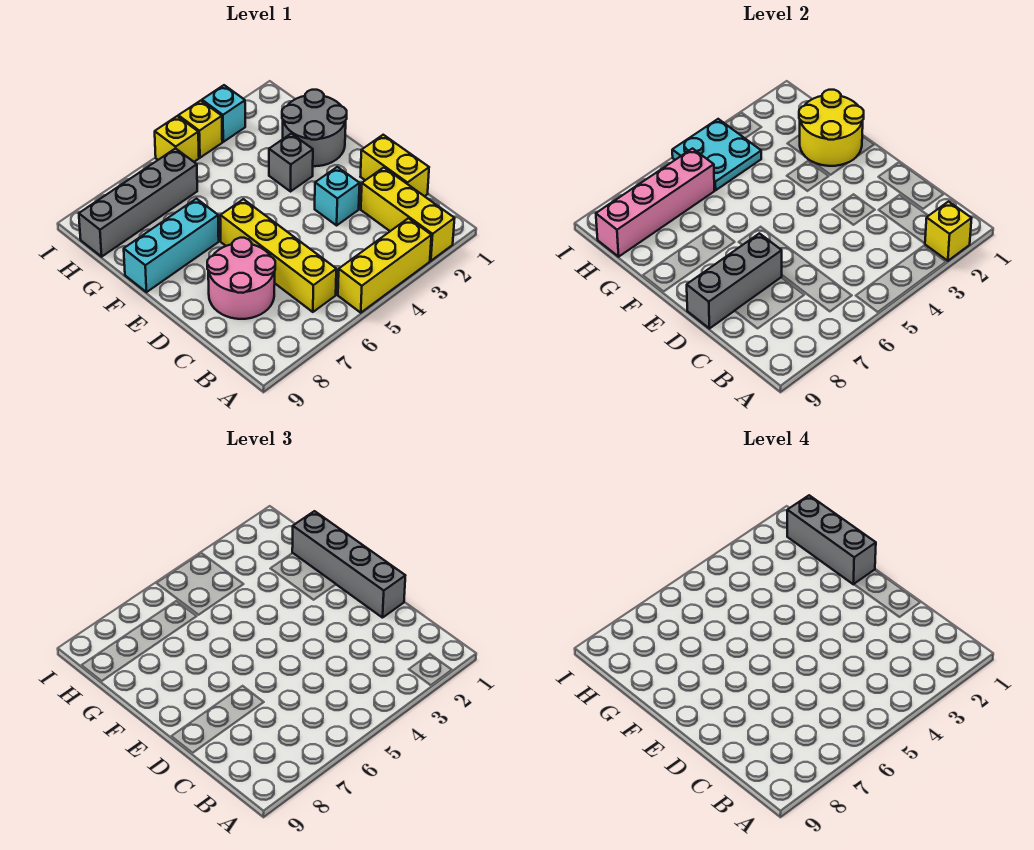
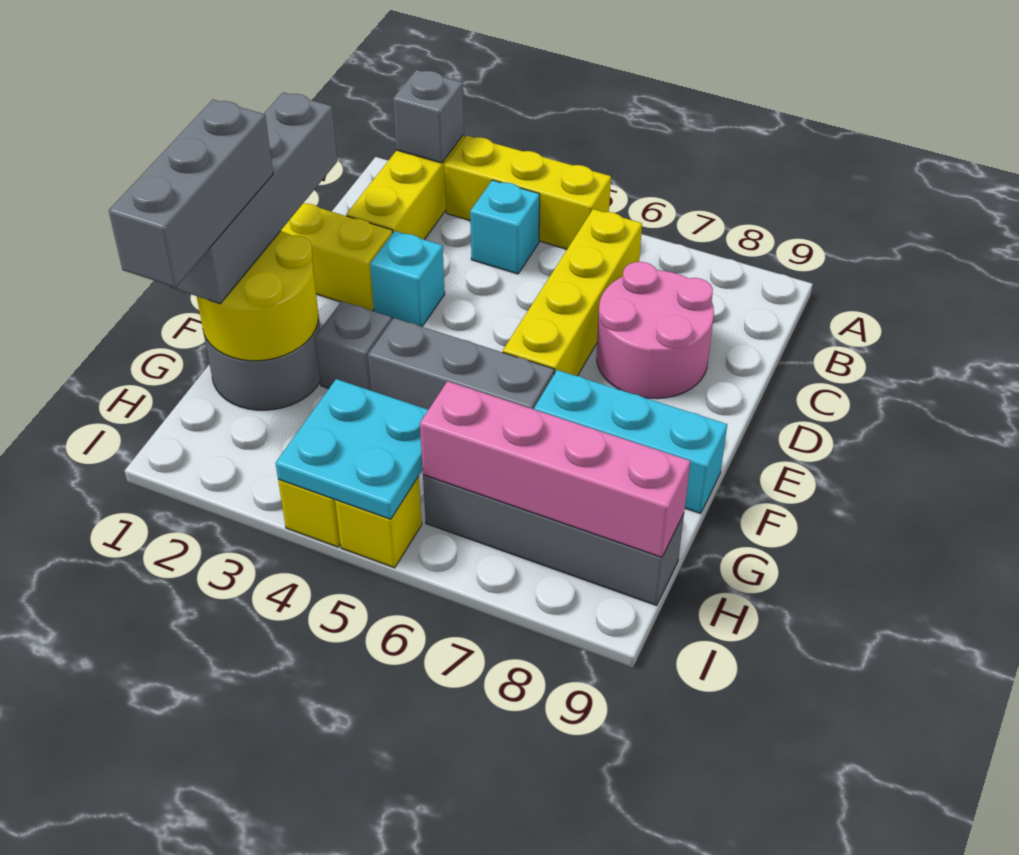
yellow brick A2 level 2 -> grey brick A2 level 2
yellow brick C1:D1 level 1 -> yellow brick D1:D2 level 1
grey brick D7:D9 level 2 -> grey brick F4:F6 level 1
cyan brick I3 level 1 -> cyan brick B4 level 1

